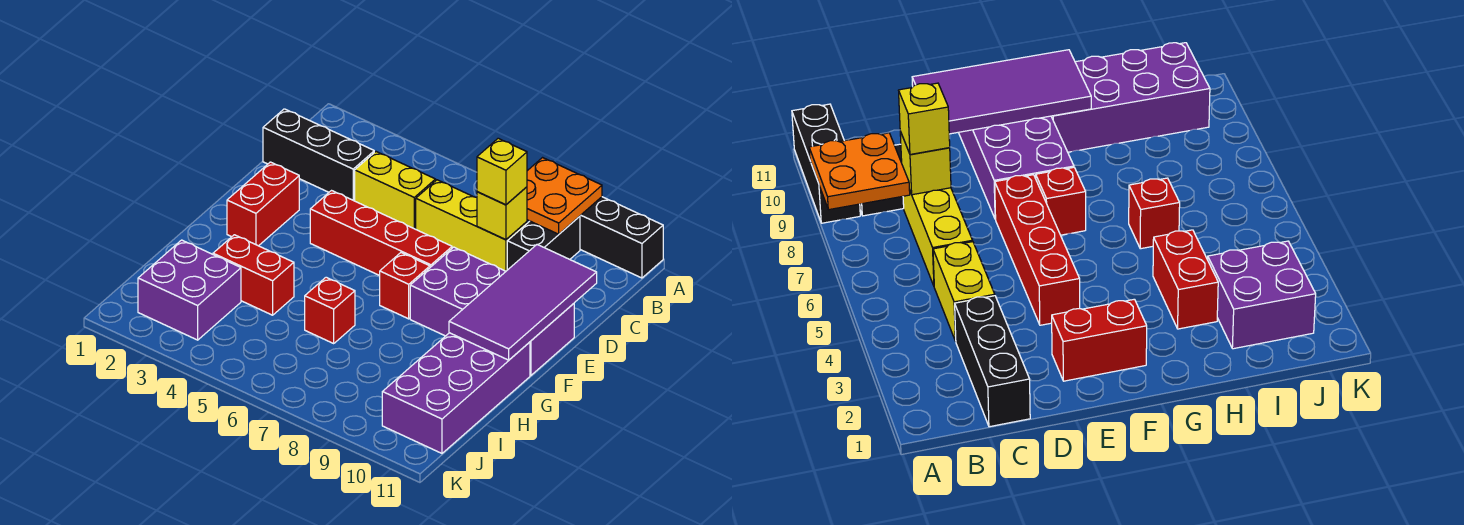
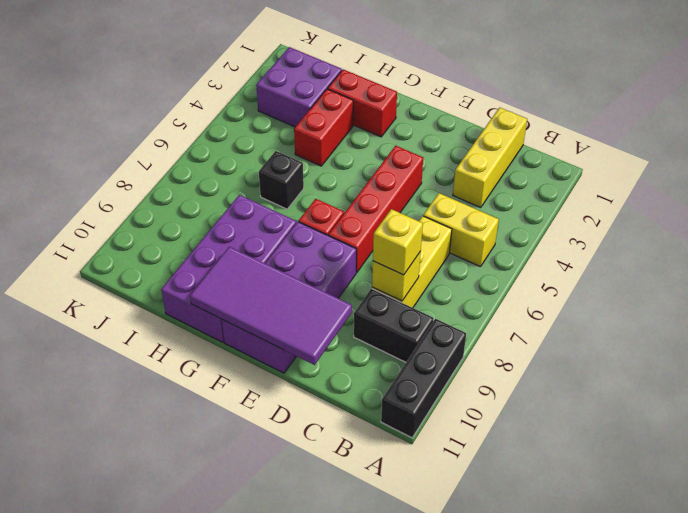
orange plate A8:B9 level 2 -> none
black brick C1:C3 level 1 -> yellow brick C1:C3 level 1
yellow brick C4:C5 level 1 -> yellow brick B5:C5 level 1
red brick E2:F2 level 1 -> red brick G2:H2 level 1
purple brick G10:J11 level 1 -> purple brick G8:H11 level 1
red brick H6 level 1 -> black brick H6 level 1

